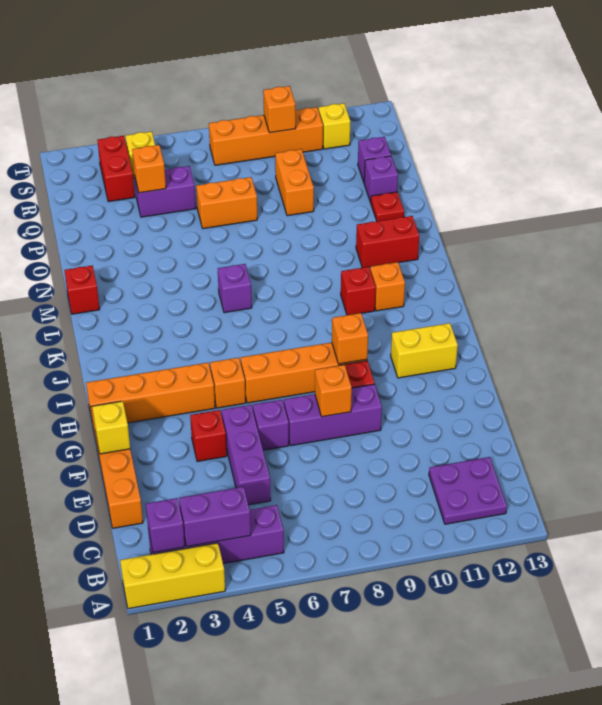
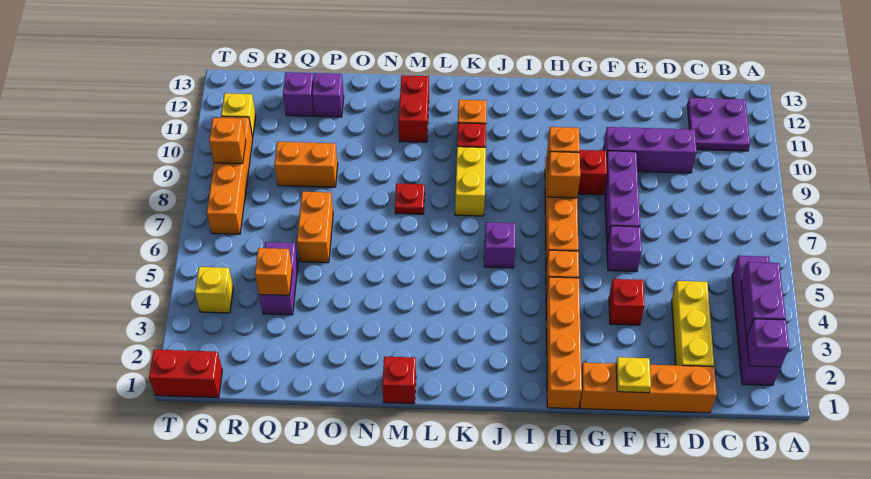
yellow brick A1:A3 level 1 -> yellow brick D2:D4 level 1
purple brick D5:F5 level 1 -> purple brick D10:F10 level 1
yellow brick F1 level 2 -> yellow plate F1 level 2
orange brick F8 level 2 -> orange brick H8 level 2
yellow brick H11:H12 level 1 -> yellow brick K8:K9 level 1
purple brick L6 level 1 -> purple brick J6 level 1
red plate O12 level 1 -> red plate M8 level 1
red brick R3:S3 level 1 -> red brick S1:T1 level 1

